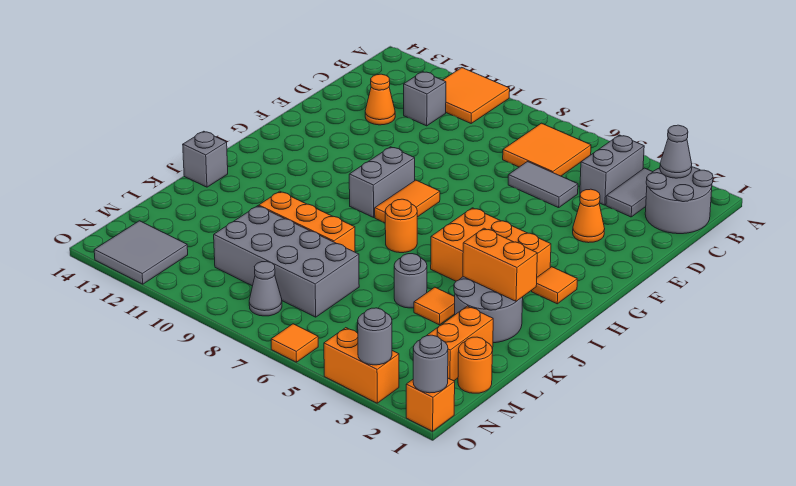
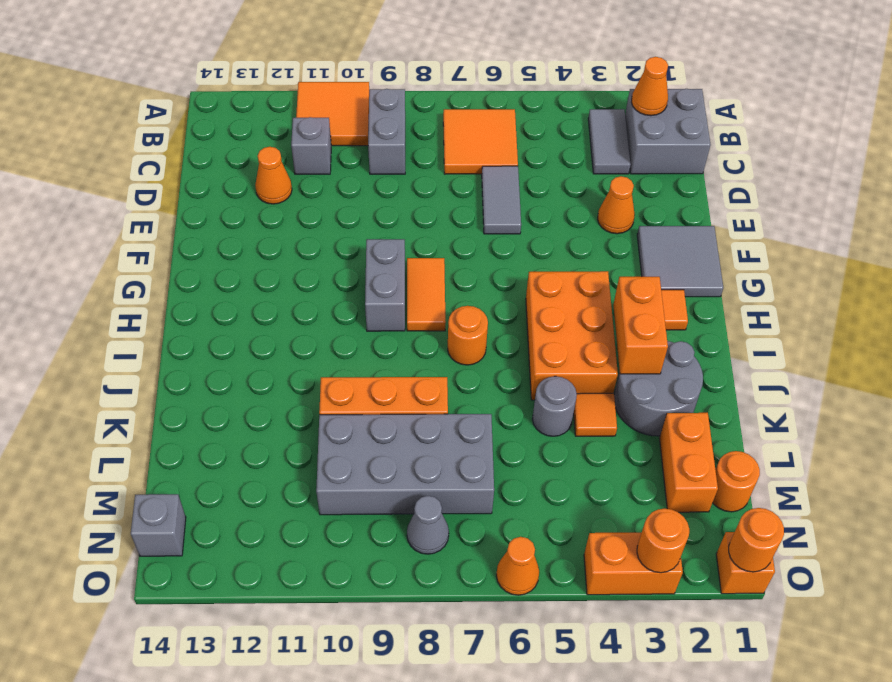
grey round brick B1:C2 level 1 -> grey brick B1:C2 level 1
grey cone B2 level 2 -> orange cone B2 level 2
grey brick B4:C4 level 1 -> grey brick B9:C9 level 1
grey tile D5:D6 level 1 -> grey tile D6:E6 level 1
orange brick H3:I5 level 1 -> orange brick H4:J5 level 1
orange brick J2:J3 level 2 -> orange brick I3:J3 level 2
grey brick J14 level 1 -> grey brick N14 level 1
grey tile N12:O13 level 1 -> grey tile F1:G2 level 1
grey round brick O1 level 2 -> orange round brick O1 level 2
grey round brick O3 level 2 -> orange round brick O3 level 2
orange tile O6 level 1 -> orange cone O6 level 1

